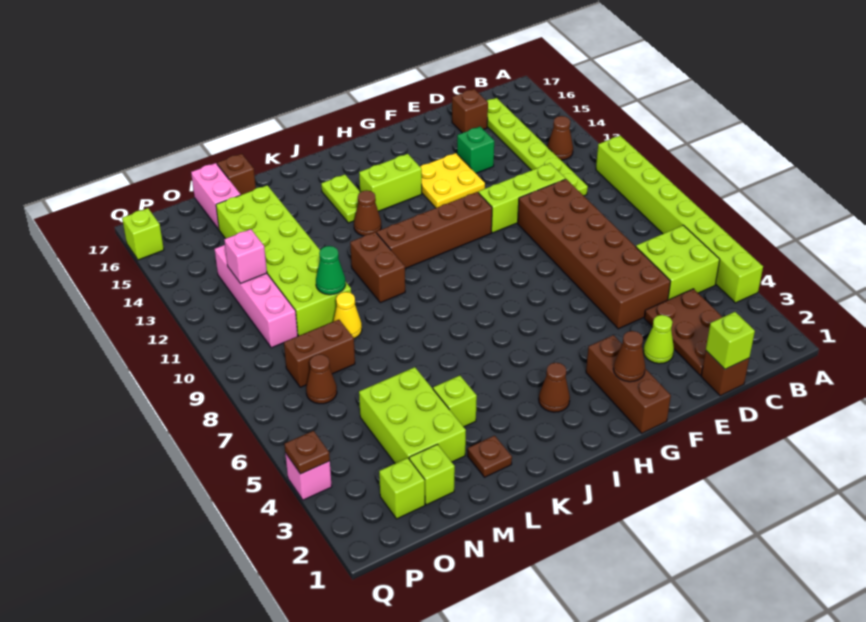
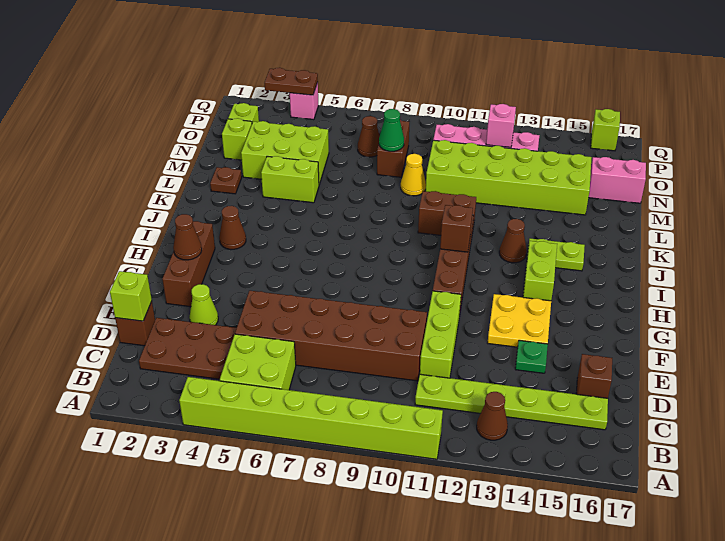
green brick E14 level 1 -> green plate E14 level 1
brown brick G1:G3 level 1 -> brown brick F2:H2 level 1
lime brick L4 level 1 -> lime brick L4:L5 level 1
green cone M10 level 2 -> green cone N8 level 2
brown brick M17 level 1 -> brown brick I11 level 2
brown plate Q4 level 2 -> brown plate Q3:Q4 level 2

